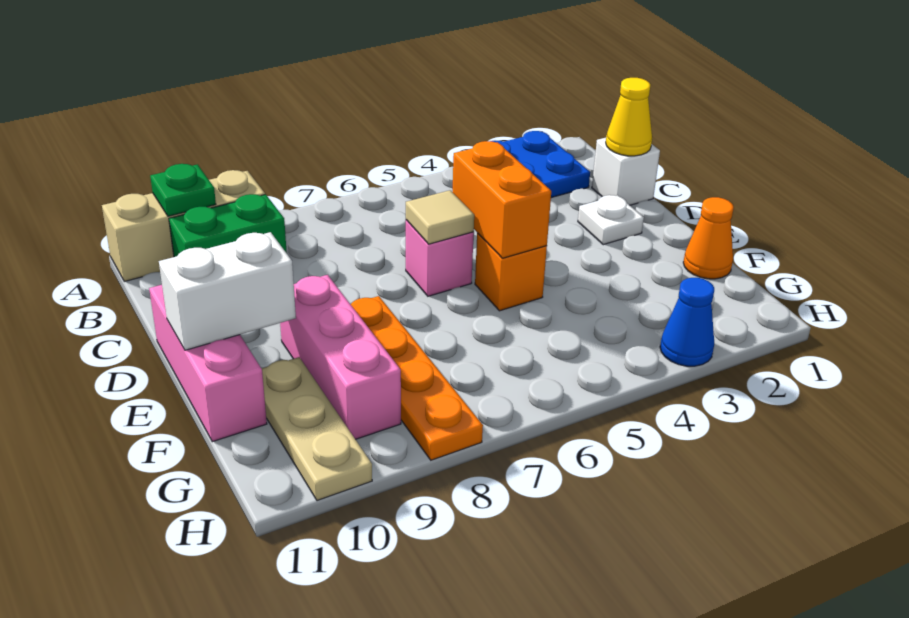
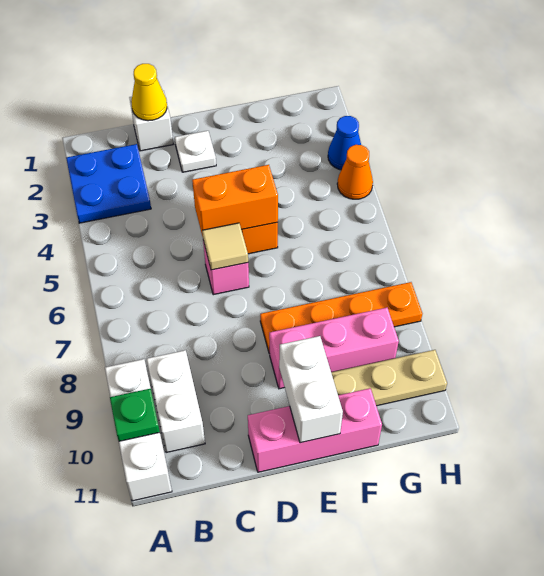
tan brick A9:A11 level 1 -> white brick A9:A11 level 1
green brick B9:B10 level 1 -> white brick B9:B10 level 1
orange cone F1 level 1 -> orange cone H4 level 1

